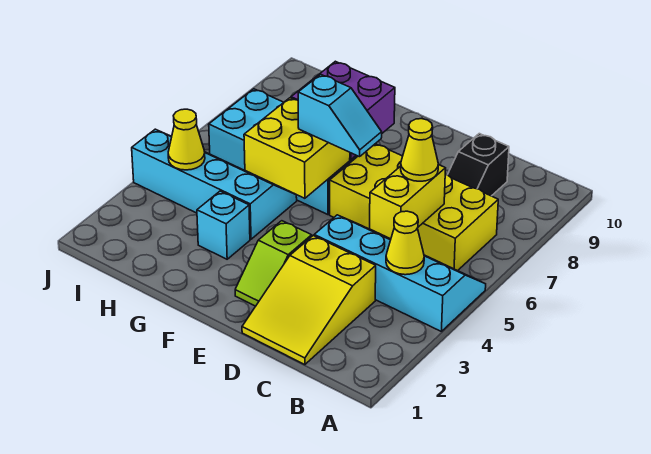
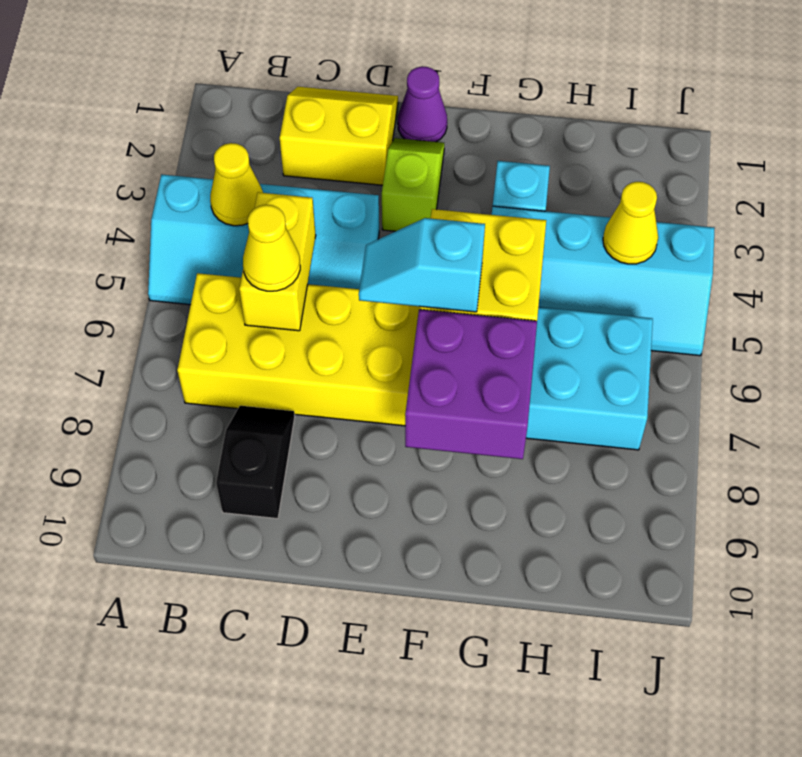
yellow slope C1:D3 level 1 top 3 -> yellow slope C1:D2 level 1 top 2
none -> purple cone E1 level 1

